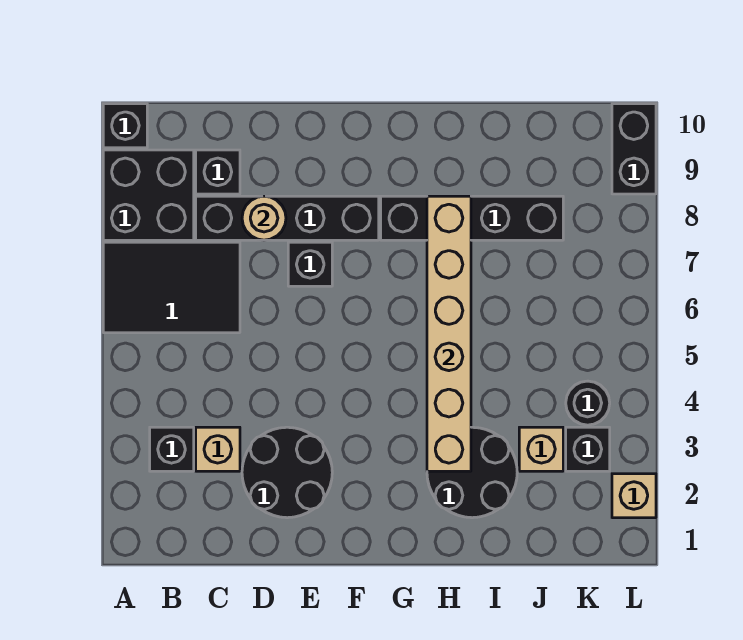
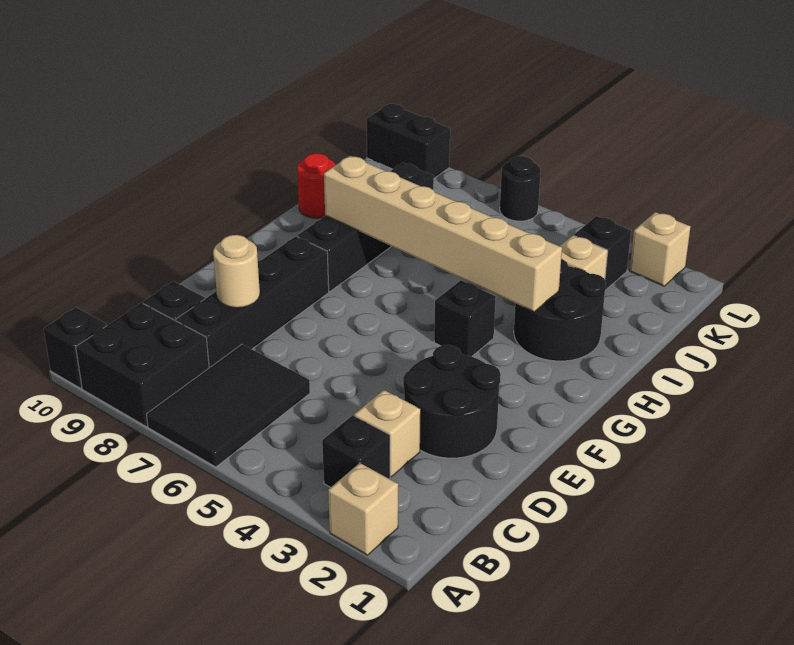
none -> tan brick A2 level 1
black brick E7 level 1 -> black brick G4 level 1
none -> red round brick I10 level 1
black round brick K4 level 1 -> black round brick L6 level 1

